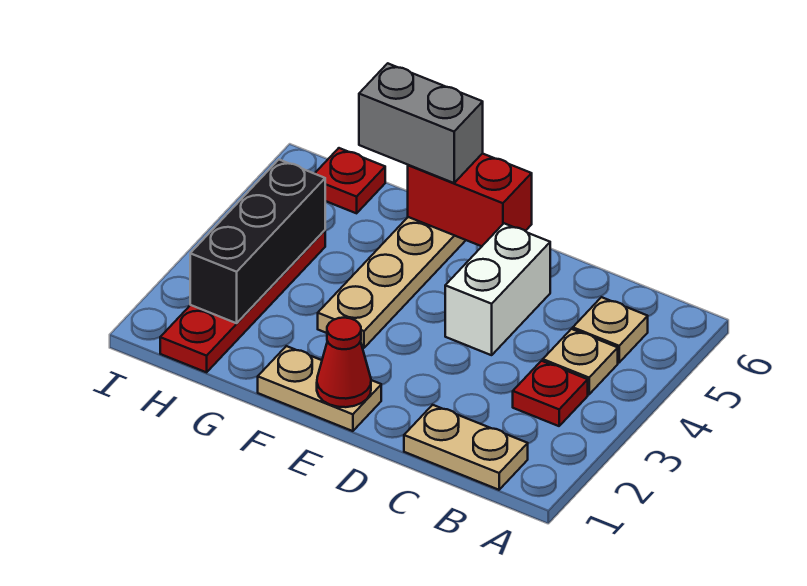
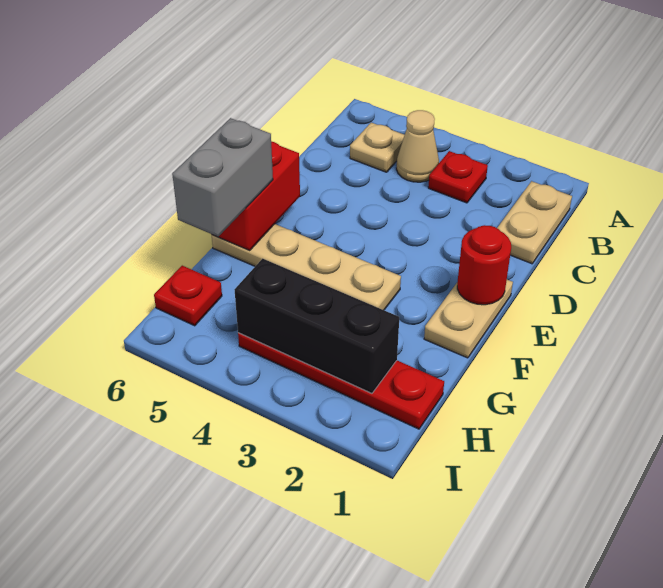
tan plate B4 level 1 -> tan cone B4 level 1
white brick D4:D5 level 1 -> none
red cone E1 level 2 -> red round brick E1 level 2

